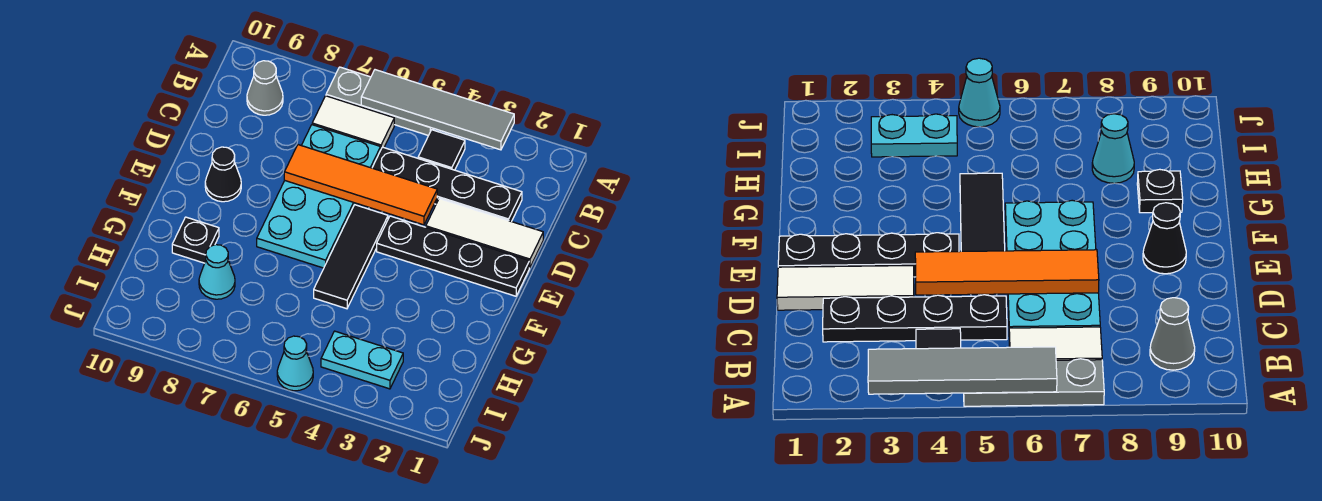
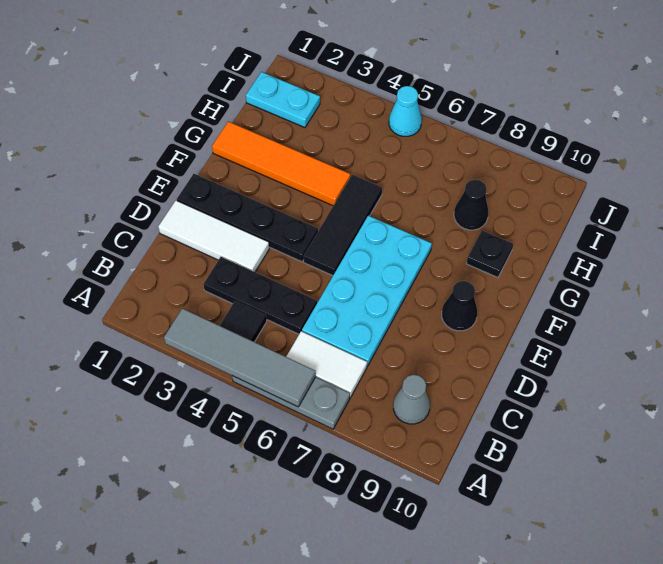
black plate C2:C5 level 1 -> black plate C3:C5 level 1
orange tile D4:D7 level 2 -> orange tile G1:G4 level 1
cyan cone H8 level 1 -> black cone H8 level 1
cyan plate I3:I4 level 1 -> cyan plate I1:I2 level 1

